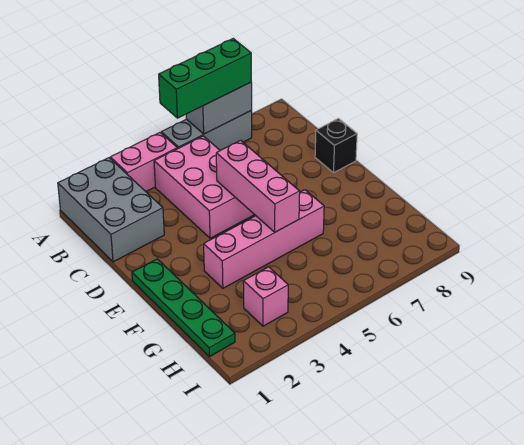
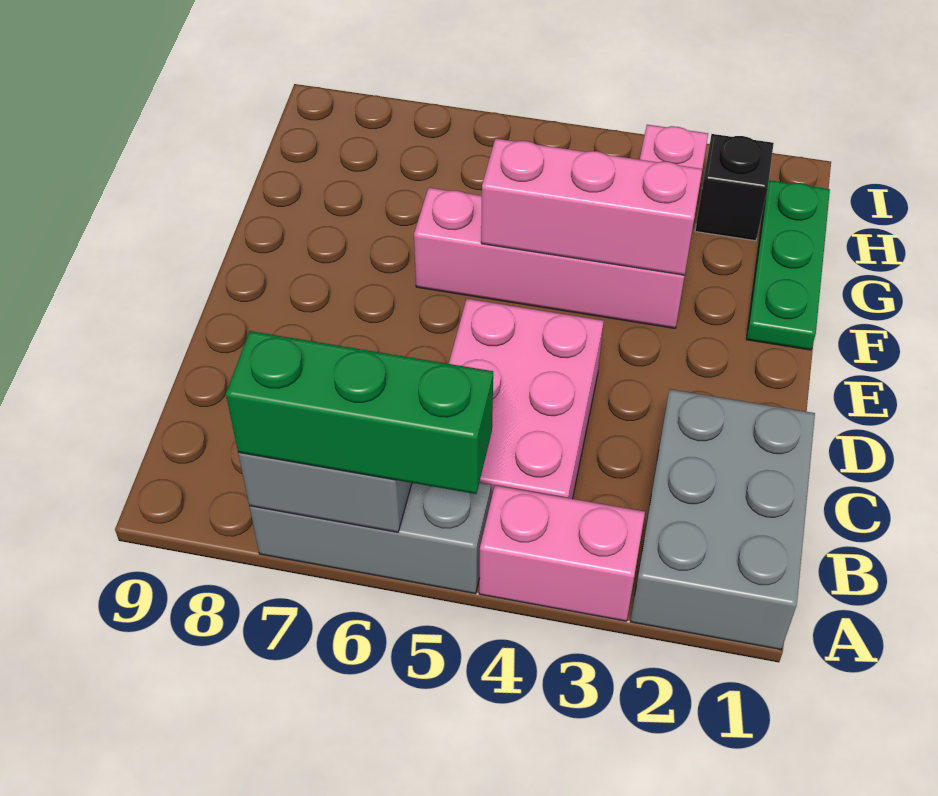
pink brick D5:F5 level 2 -> pink brick F3:F5 level 2
black brick D9 level 1 -> black brick H2 level 1
green plate E1:H1 level 1 -> green plate F1:H1 level 1

